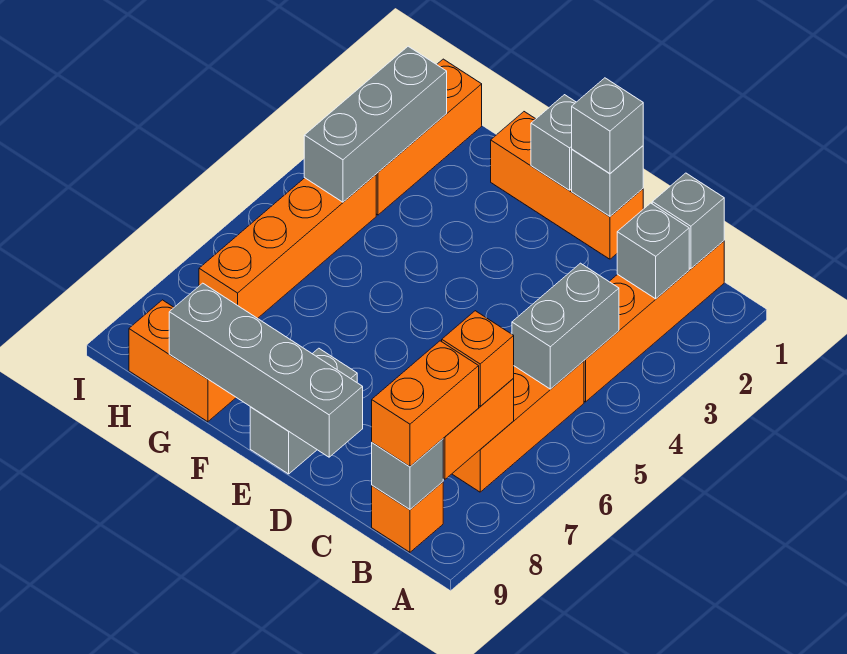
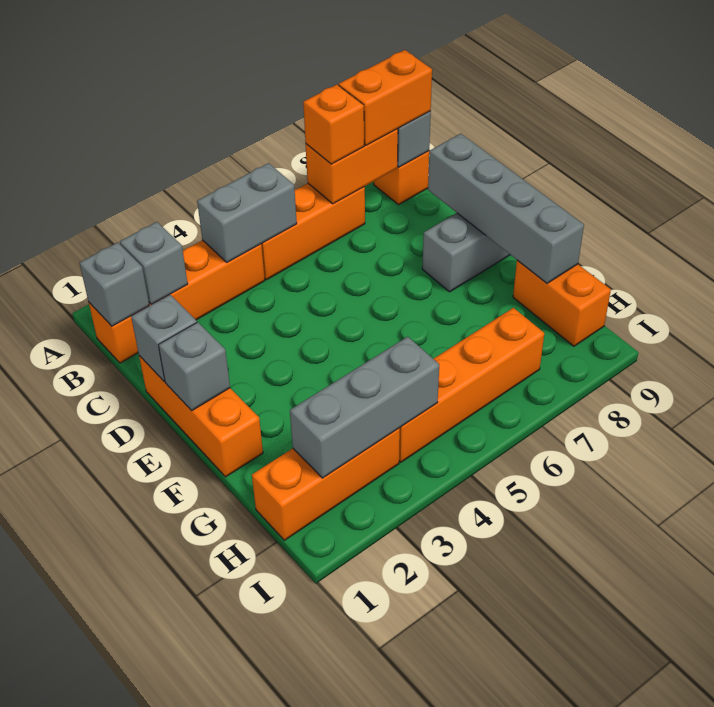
grey brick D1 level 3 -> none

